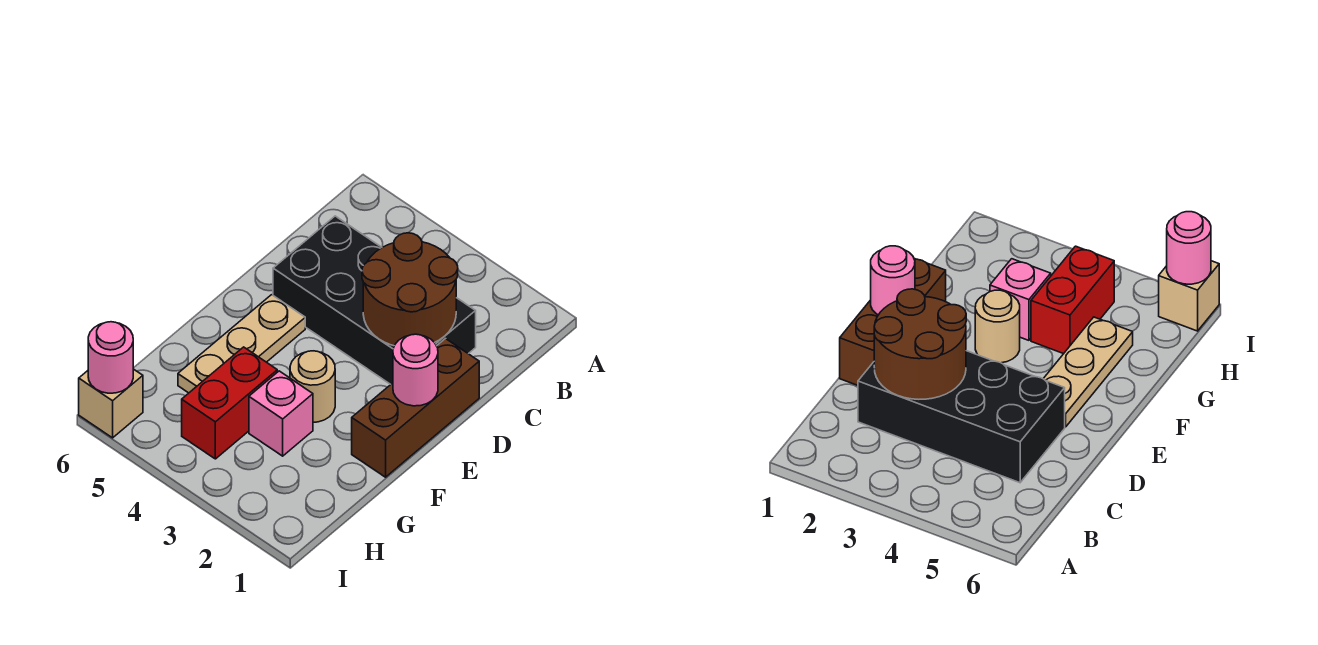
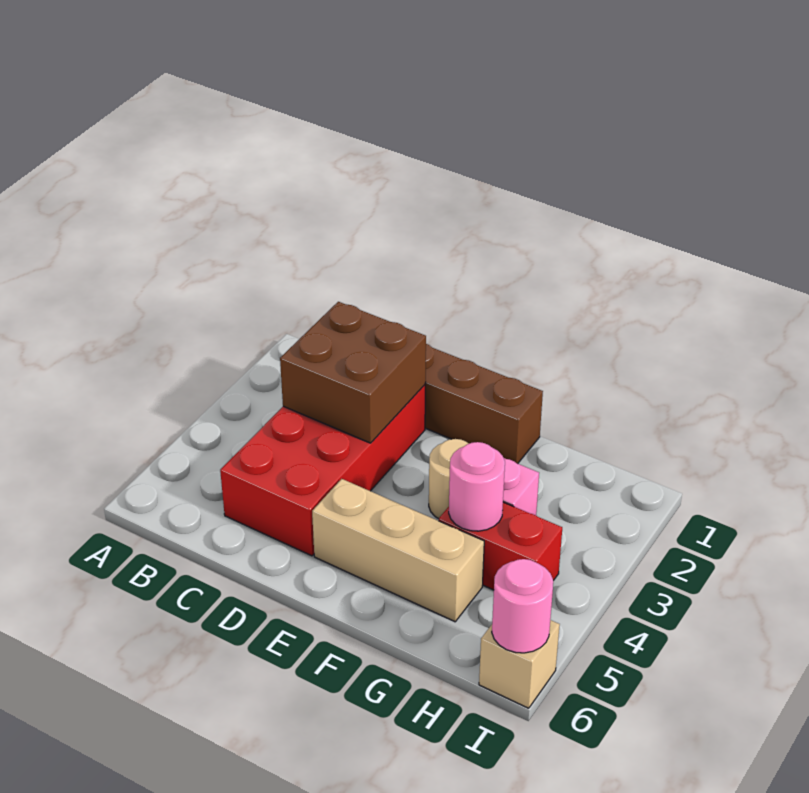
black brick C2:D5 level 1 -> red brick C2:D5 level 1
brown round brick C2:D3 level 2 -> brown brick C2:D3 level 2
pink round brick E1 level 2 -> pink round brick G4 level 2
tan plate E5:G5 level 1 -> tan brick E5:G5 level 1

